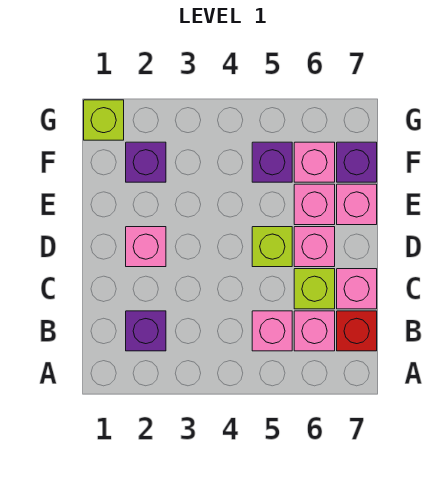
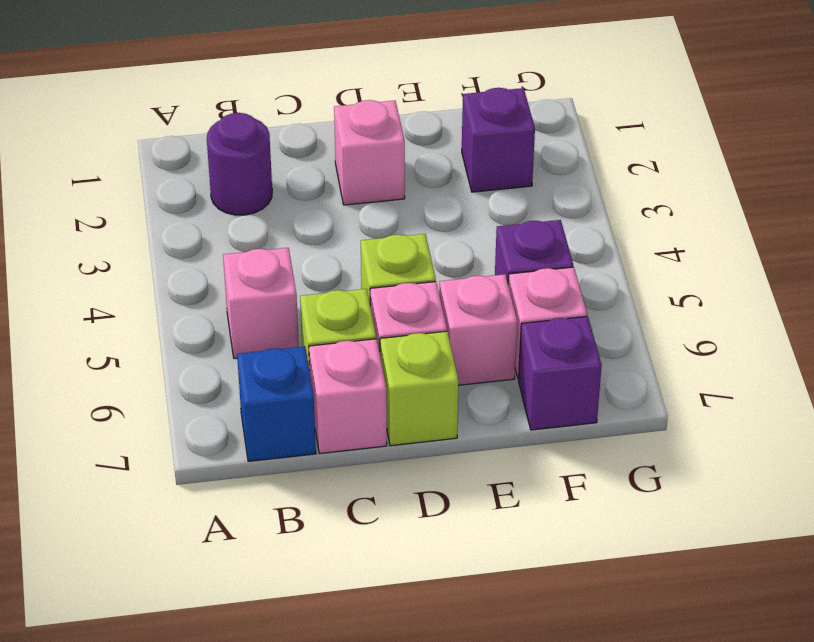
purple brick B2 level 1 -> purple round brick B2 level 1
pink brick B6 level 1 -> none
red brick B7 level 1 -> blue brick B7 level 1
pink brick E7 level 1 -> none
lime brick G1 level 1 -> lime brick D7 level 1

